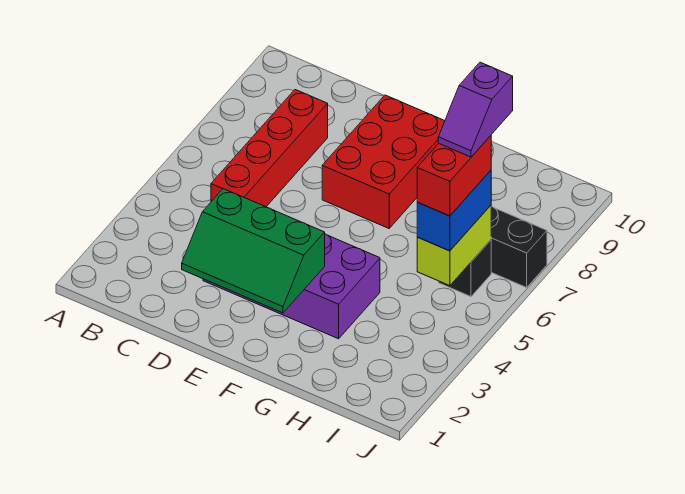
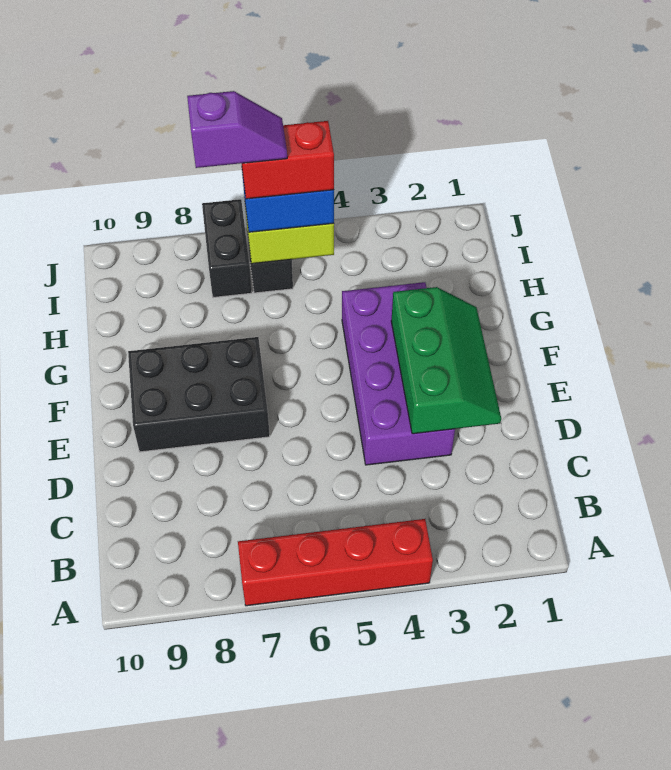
red brick C5:C8 level 1 -> red brick A4:A7 level 1
red brick E7:F9 level 1 -> black brick E7:F9 level 1

